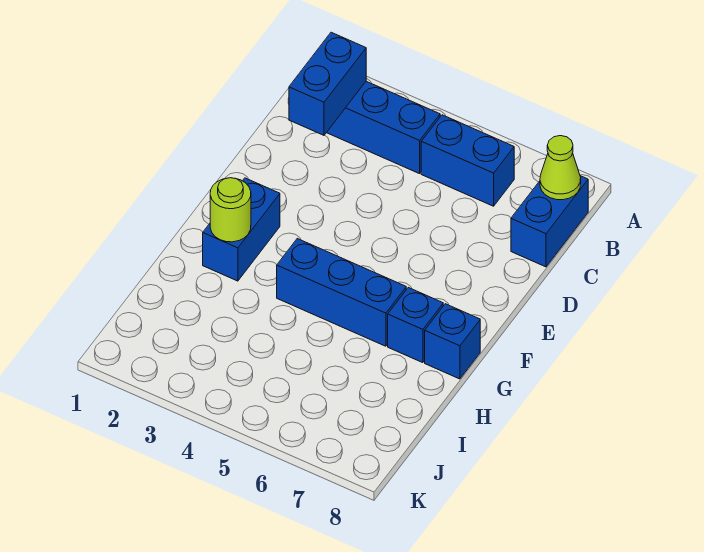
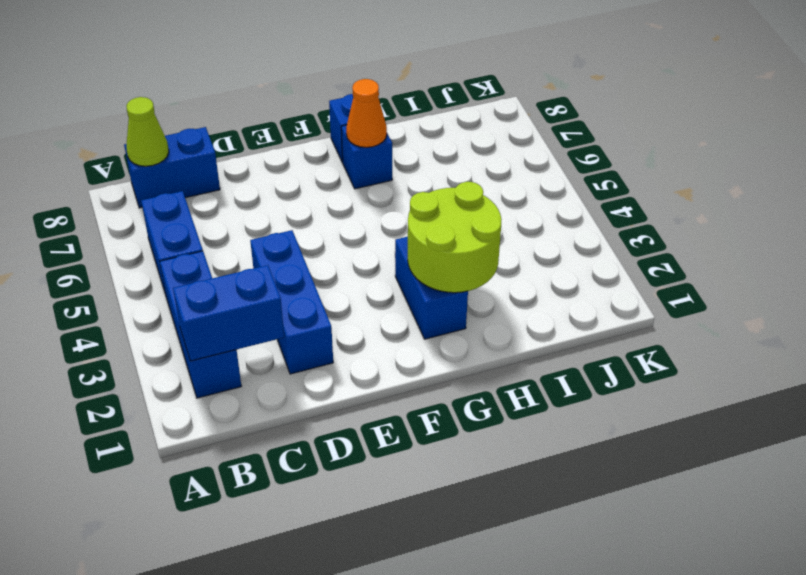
blue brick F2:G2 level 1 -> blue brick G2:G3 level 1
lime round brick G2 level 2 -> lime round brick G2:H3 level 2
blue brick G4:G6 level 1 -> blue brick D2:D4 level 1
none -> orange cone G7 level 2

